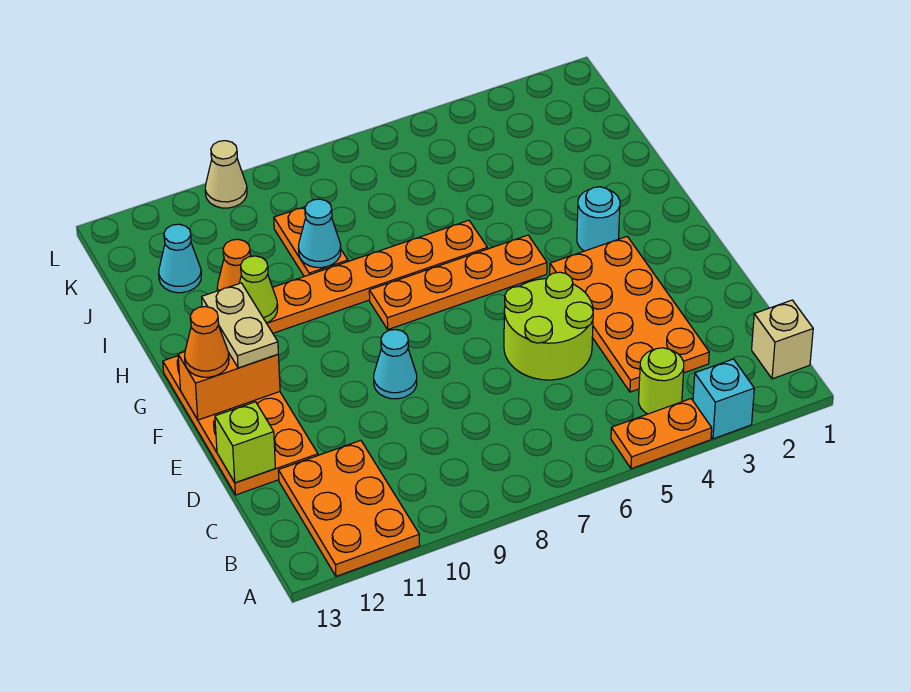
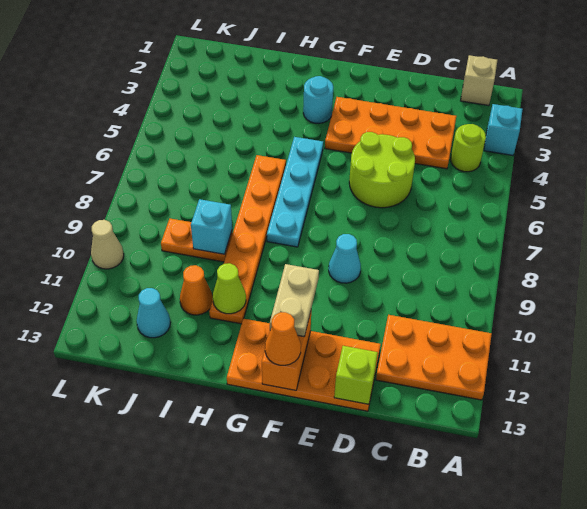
orange plate A4:A5 level 1 -> none
tan plate F12:G12 level 3 -> tan plate F11:F12 level 3
orange plate G5:G8 level 1 -> cyan plate G5:G8 level 1
cyan cone I9 level 2 -> cyan brick I9 level 2

